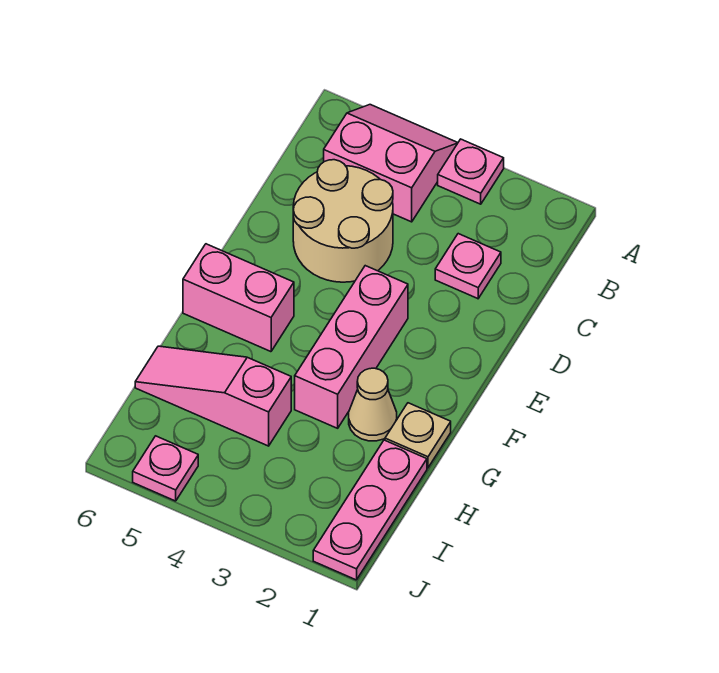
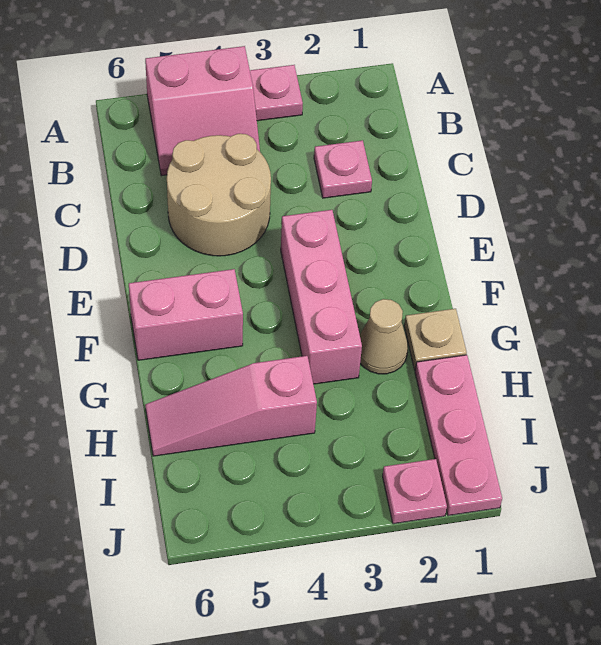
pink slope A4:B5 level 1 top B -> pink slope A4:B5 level 1 top A
pink plate J5 level 1 -> pink plate J2 level 1

